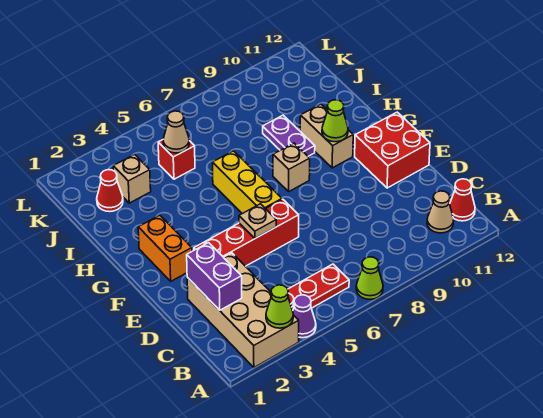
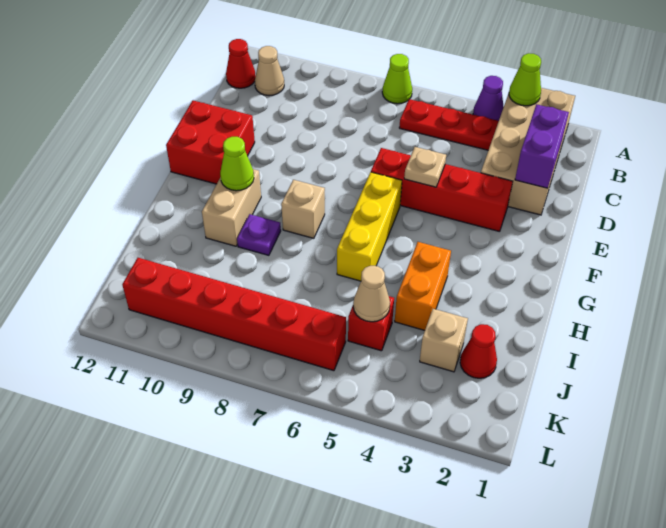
orange brick F2:G2 level 1 -> orange brick H4:I4 level 1
purple plate H9:I9 level 1 -> purple plate H9 level 1
none -> red brick K6:K11 level 1

